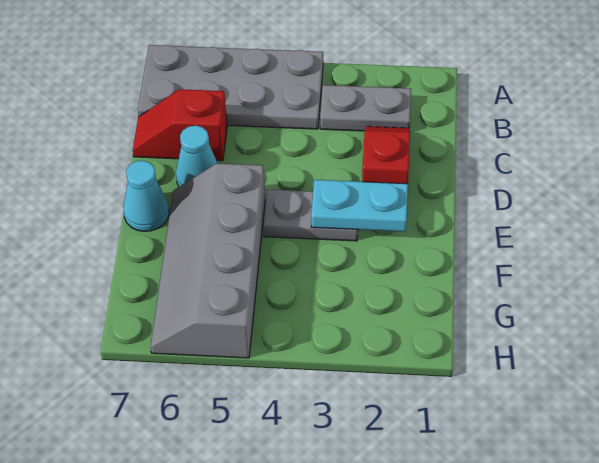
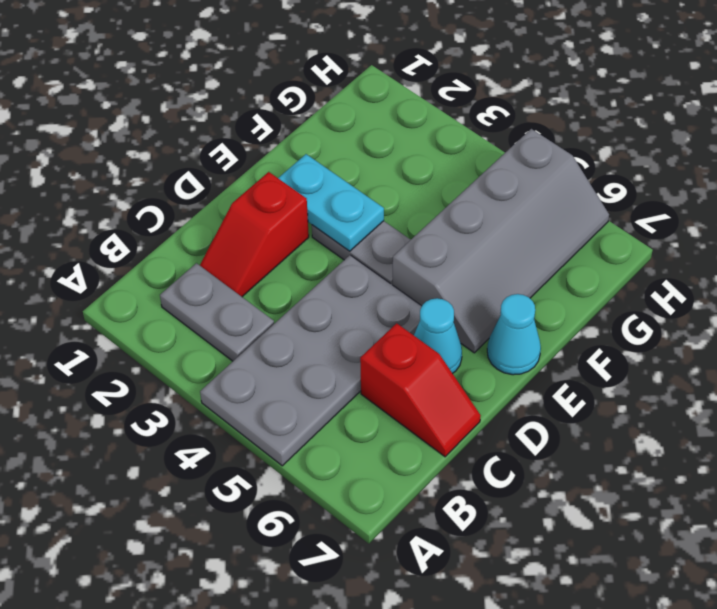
grey plate A4:B7 level 1 -> grey plate A4:D5 level 1

